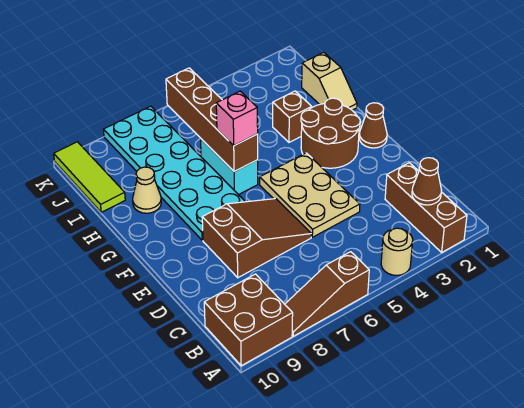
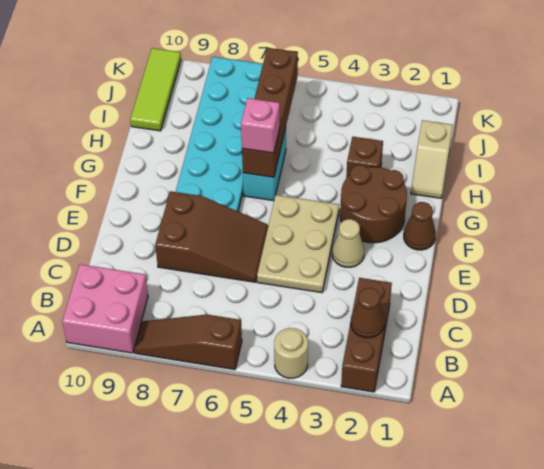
brown brick A9:B10 level 1 -> pink brick A9:B10 level 1
tan cone H9 level 1 -> tan cone E3 level 1

